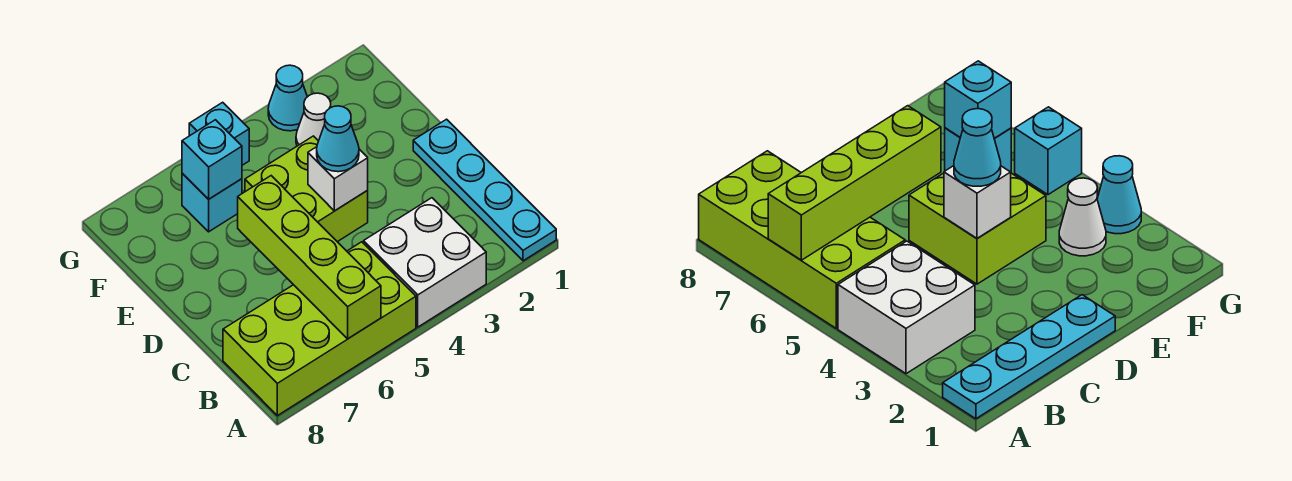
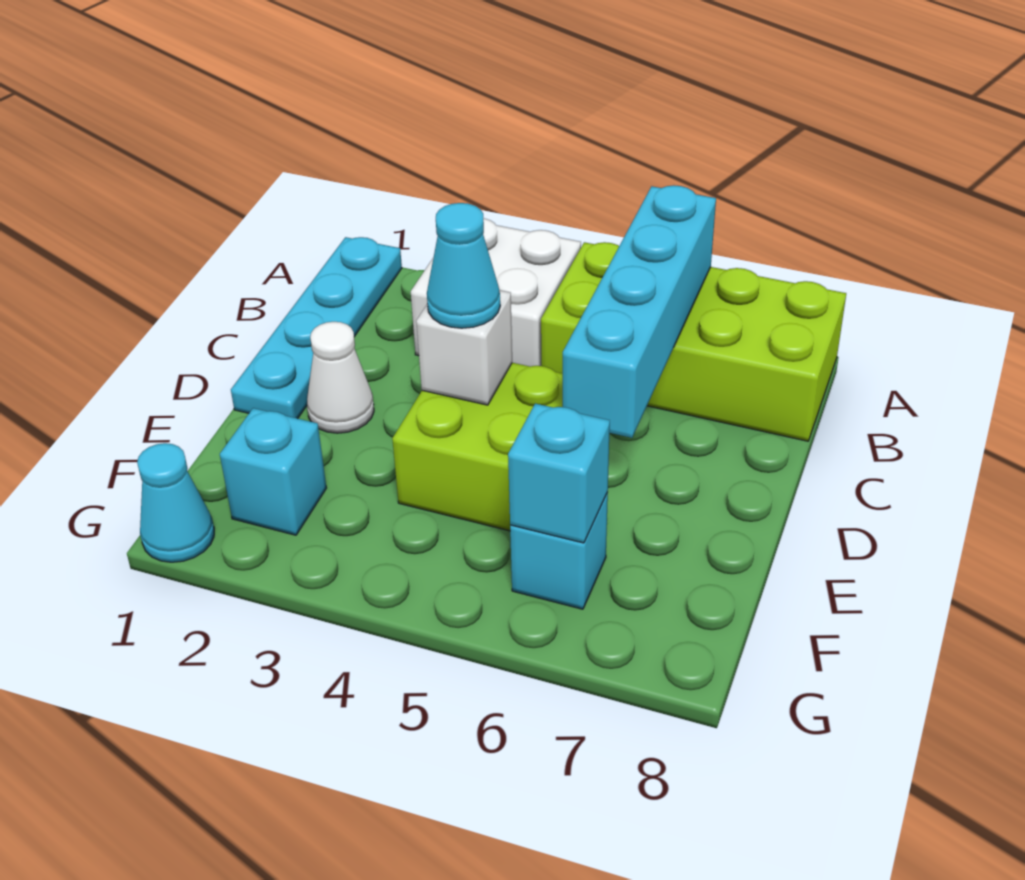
lime brick A6:D6 level 2 -> cyan brick A6:D6 level 2
white cone F3 level 1 -> white cone D2 level 1
cyan cone G3 level 1 -> cyan cone G1 level 1
cyan brick G5 level 1 -> cyan brick F2 level 1

